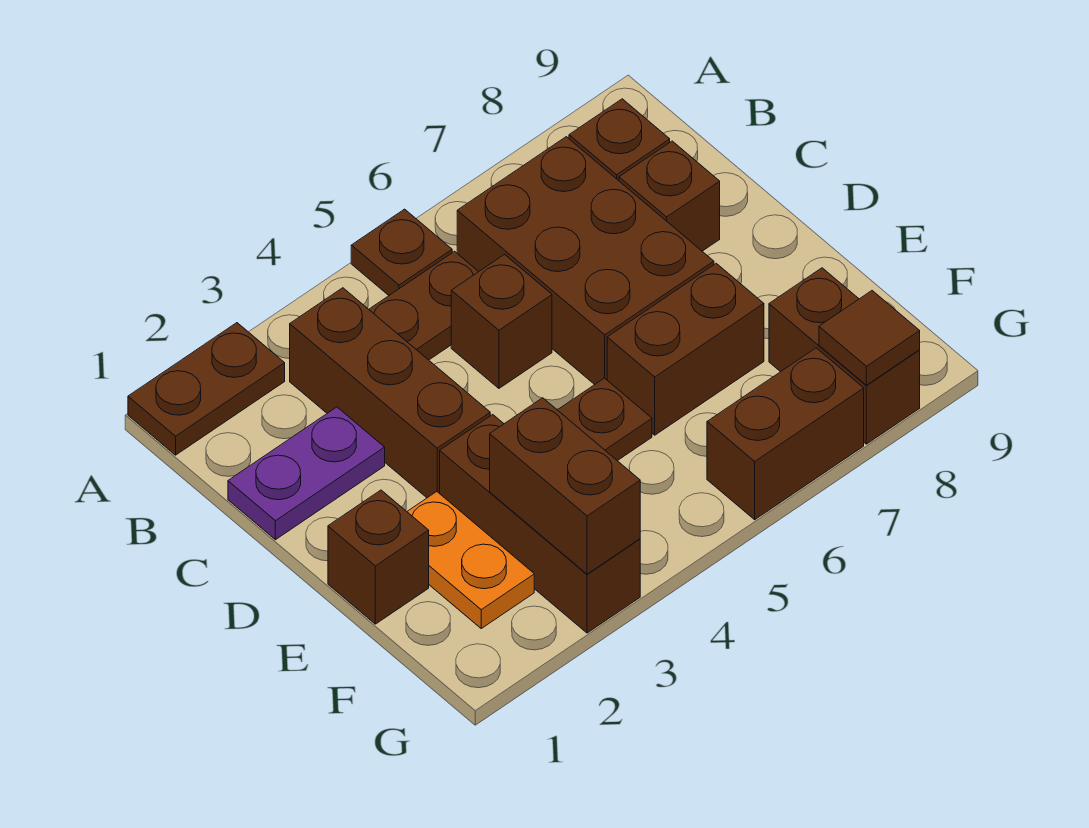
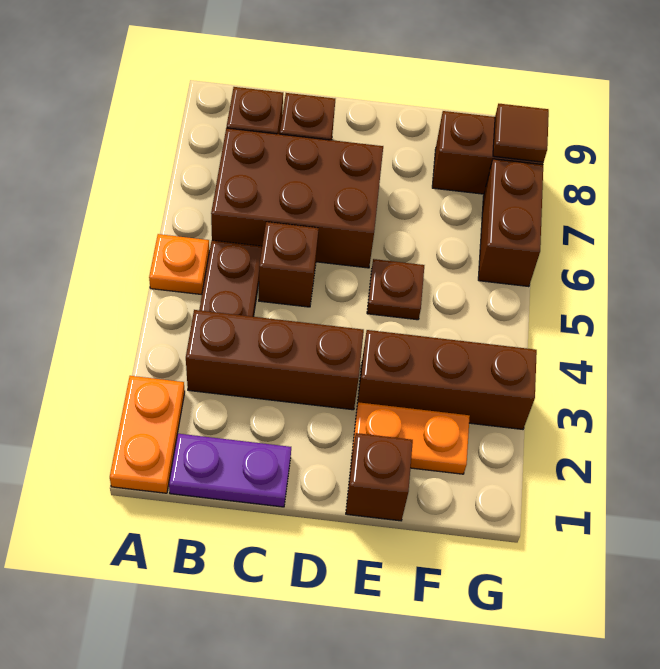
brown plate A1:A2 level 1 -> orange plate A1:A2 level 1
brown plate A5 level 1 -> orange plate A5 level 1
purple plate C1:C2 level 1 -> purple plate B1:C1 level 1
brown brick E6:E7 level 1 -> none
brown brick F3:G3 level 2 -> none

